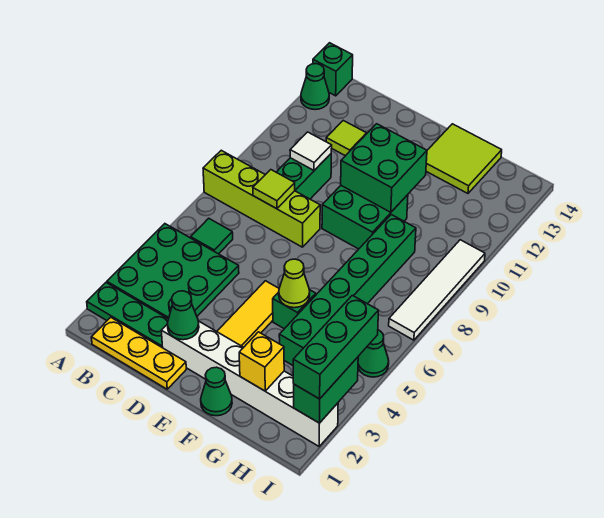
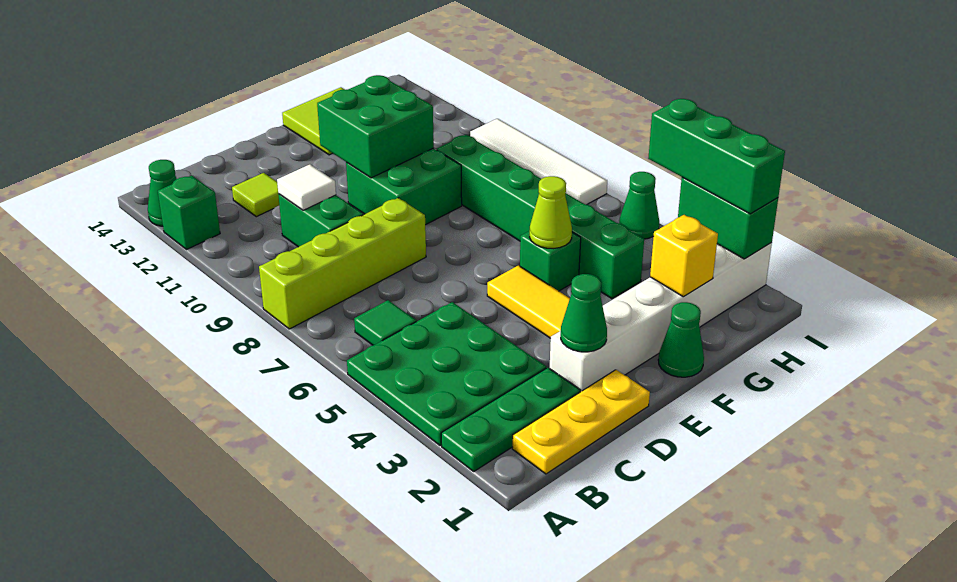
green brick A14 level 1 -> green brick A12 level 1
lime tile C8 level 2 -> none

